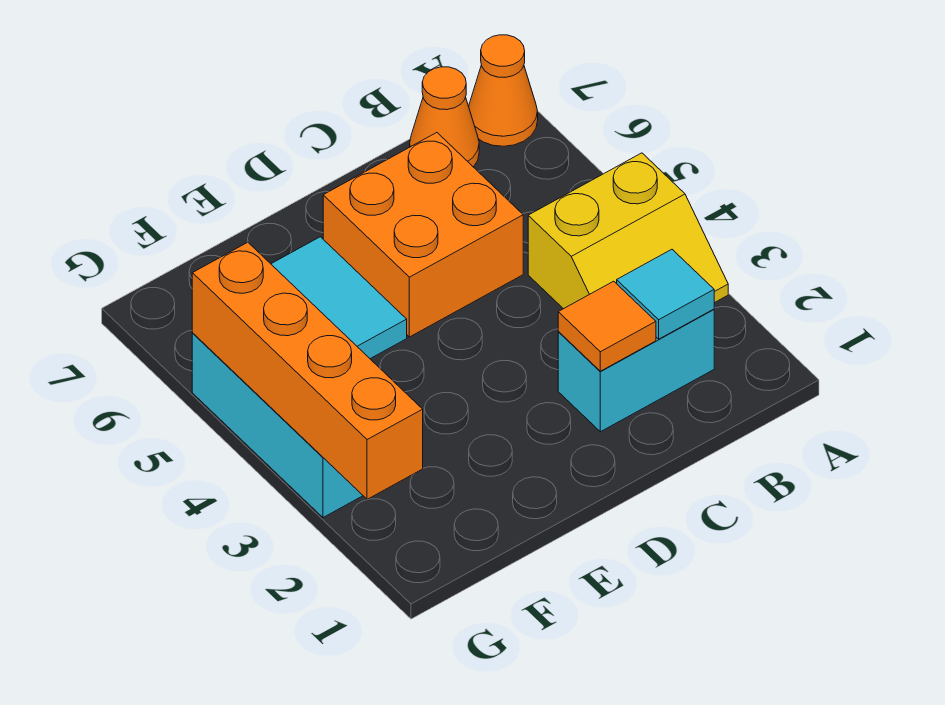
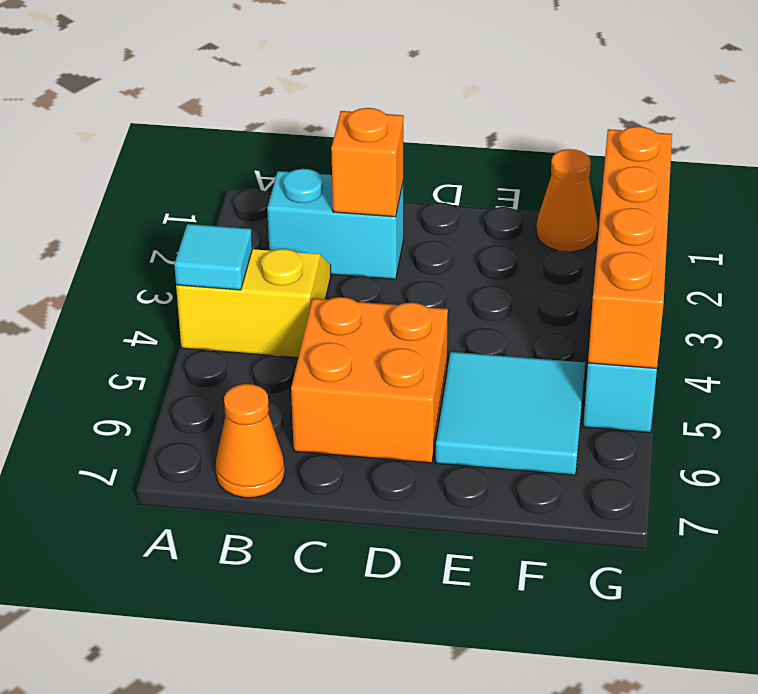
orange cone A7 level 1 -> orange cone F1 level 1
cyan tile B2 level 2 -> cyan tile A4 level 2
orange tile C2 level 2 -> orange brick C2 level 2

